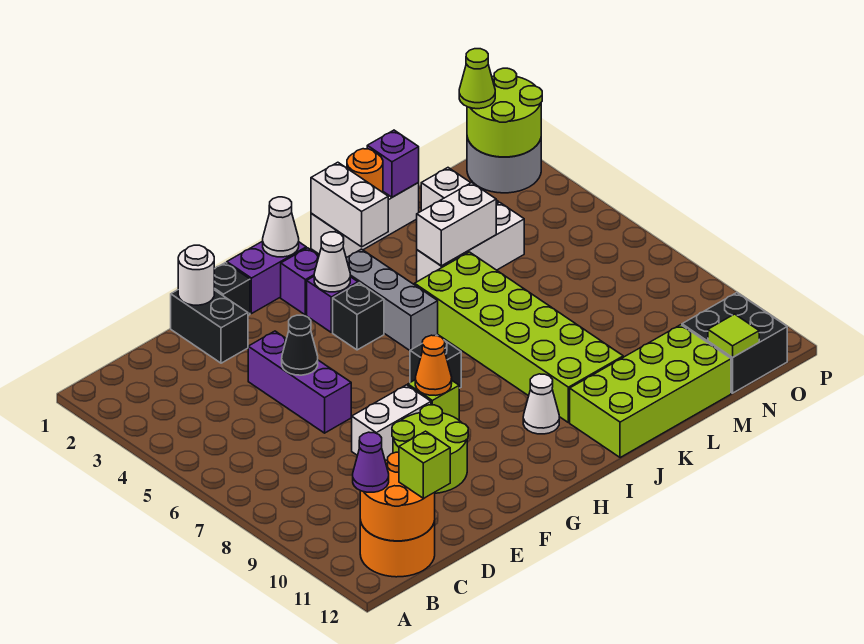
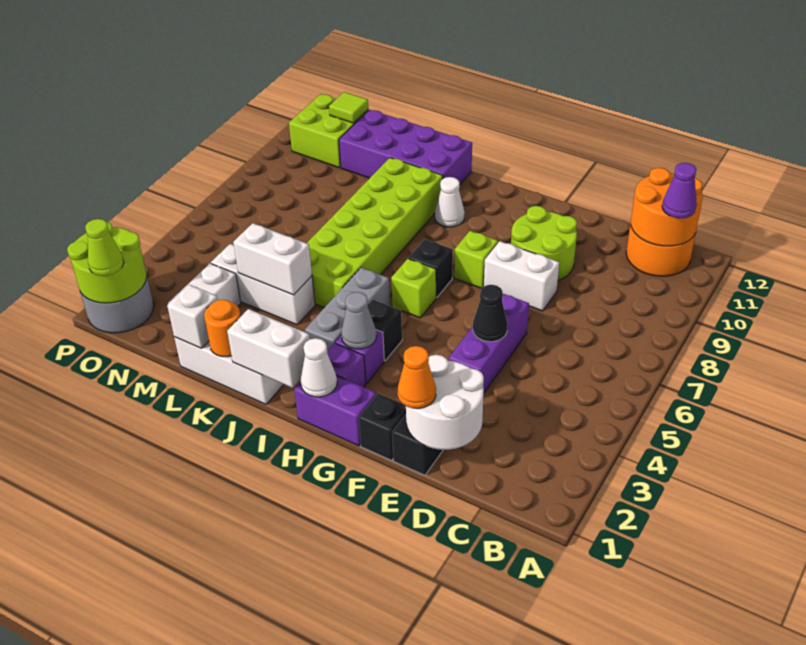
lime brick C12 level 3 -> lime brick H6 level 1
white round brick E1 level 2 -> white round brick D1:E2 level 2
orange cone G8 level 2 -> orange cone E1 level 3
white cone H3 level 2 -> grey cone H3 level 2
white brick J1:J2 level 2 -> white brick I1:J1 level 2
lime brick J11:M12 level 1 -> purple brick J11:M12 level 1
purple brick L1 level 2 -> white brick L1 level 2
black brick N11:O12 level 1 -> lime brick N11:O12 level 1

